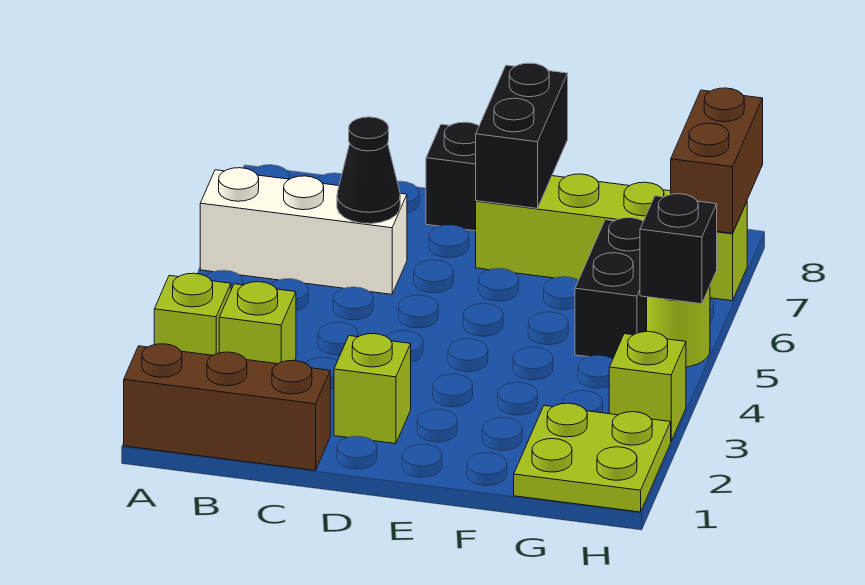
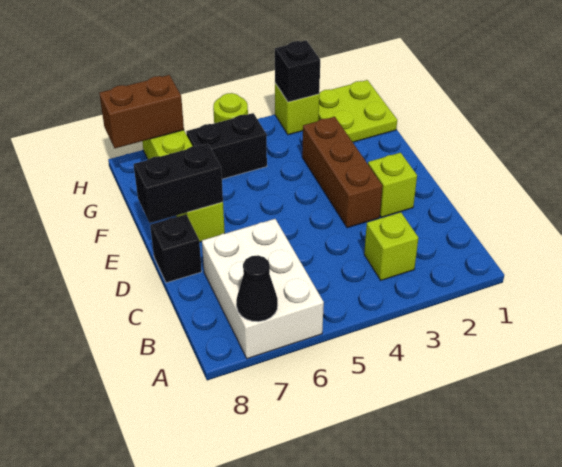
brown brick A1:C1 level 1 -> brown brick D3:F3 level 1
lime brick A3 level 1 -> none
white brick A6:C6 level 1 -> white brick A6:C7 level 1
black cone C6 level 2 -> black cone A7 level 2
black brick H5 level 2 -> black brick H3 level 2

